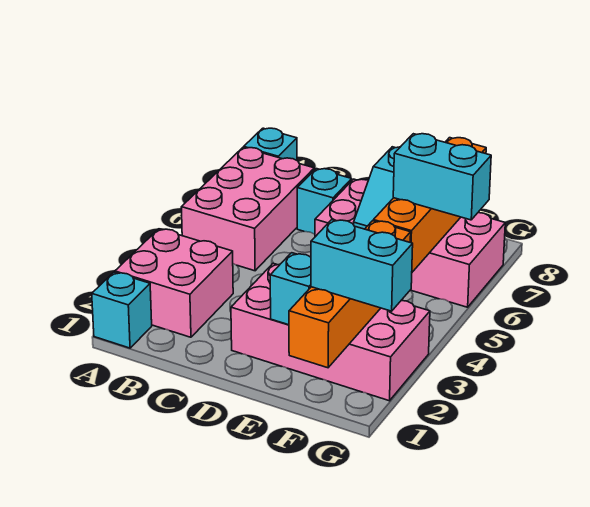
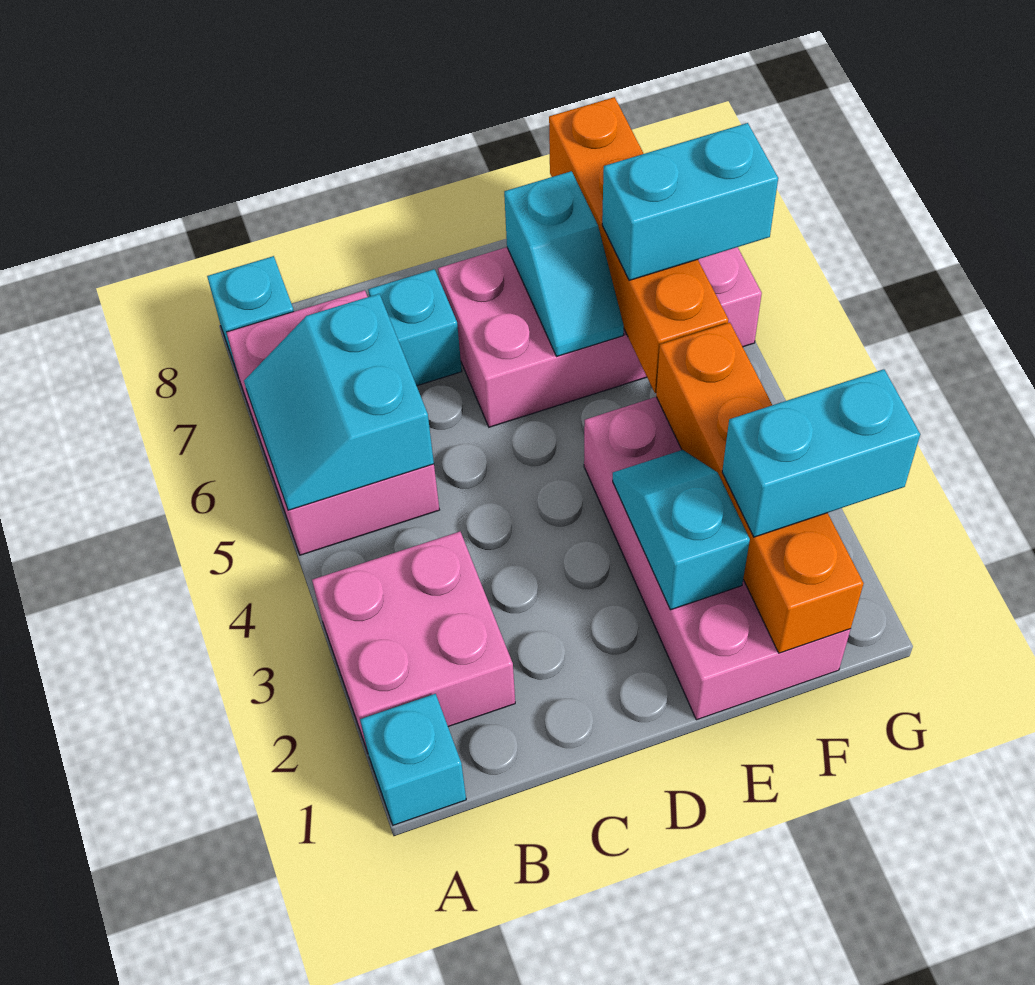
none -> cyan slope A5:B6 level 2 top B
pink brick D2:G3 level 1 -> pink brick E1:F4 level 1

